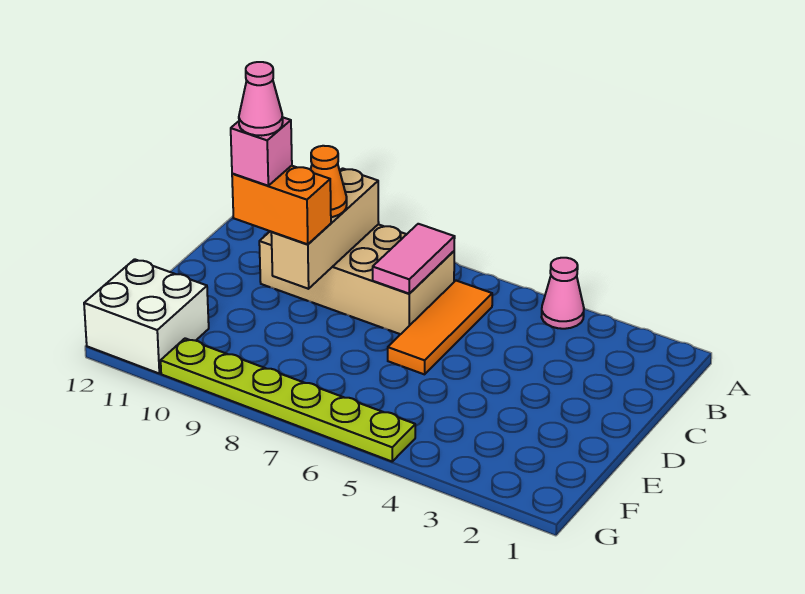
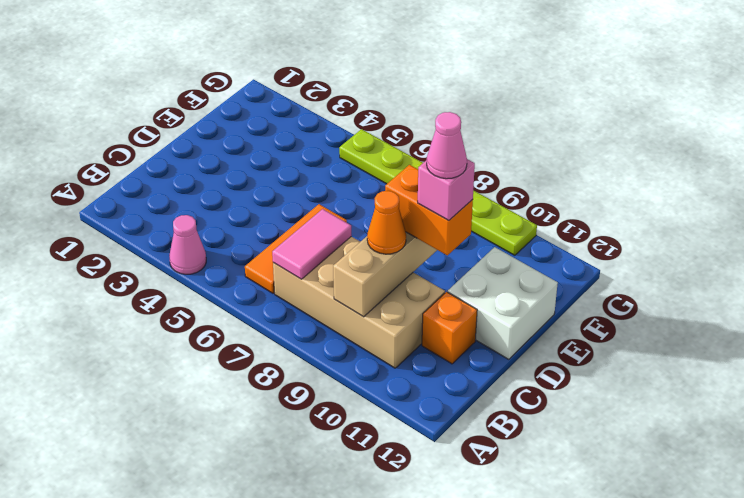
none -> orange brick C11 level 1
white brick F11:G12 level 1 -> white brick D11:E12 level 1

